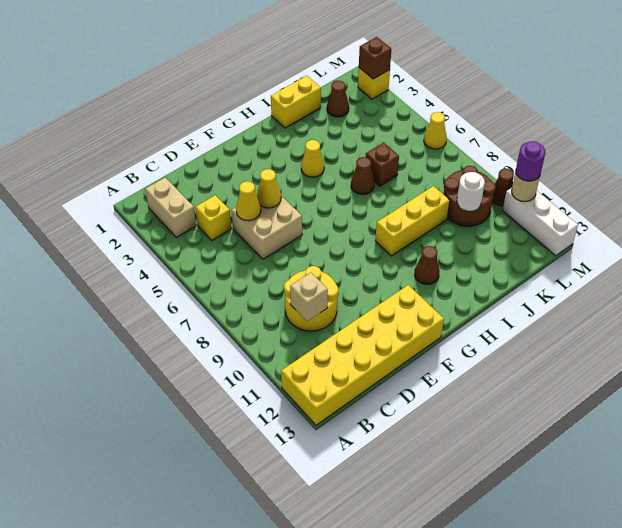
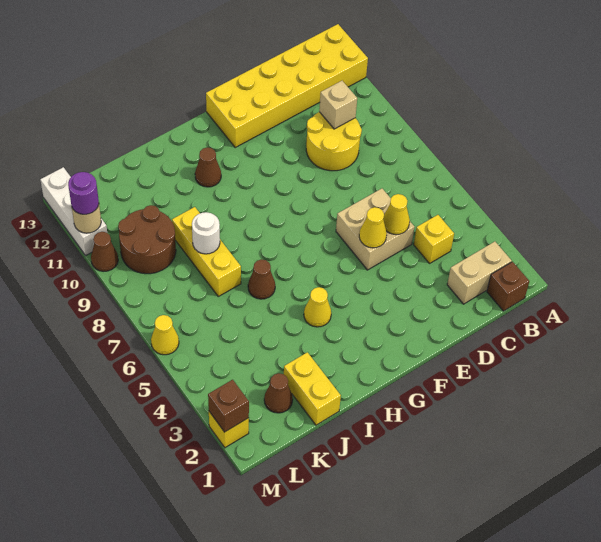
tan brick B2:B3 level 1 -> tan brick B2:C2 level 1
yellow brick H9:J9 level 1 -> yellow brick J7:J9 level 1
yellow brick I1:J1 level 1 -> yellow brick J1:J2 level 1
brown brick J6 level 1 -> brown brick B1 level 1
white round brick K10 level 2 -> white round brick J8 level 2

